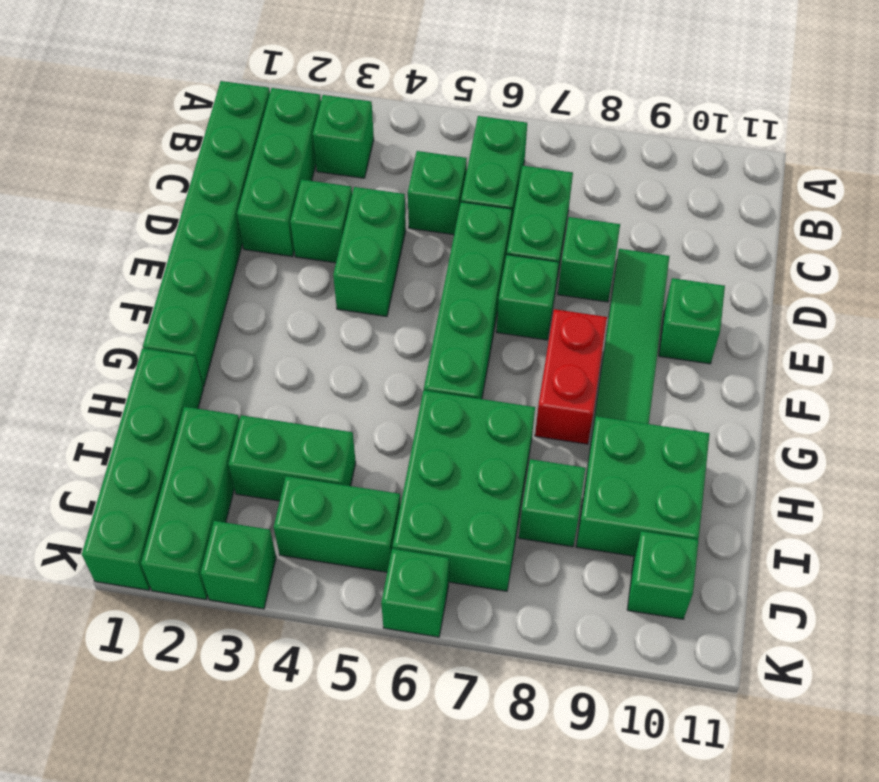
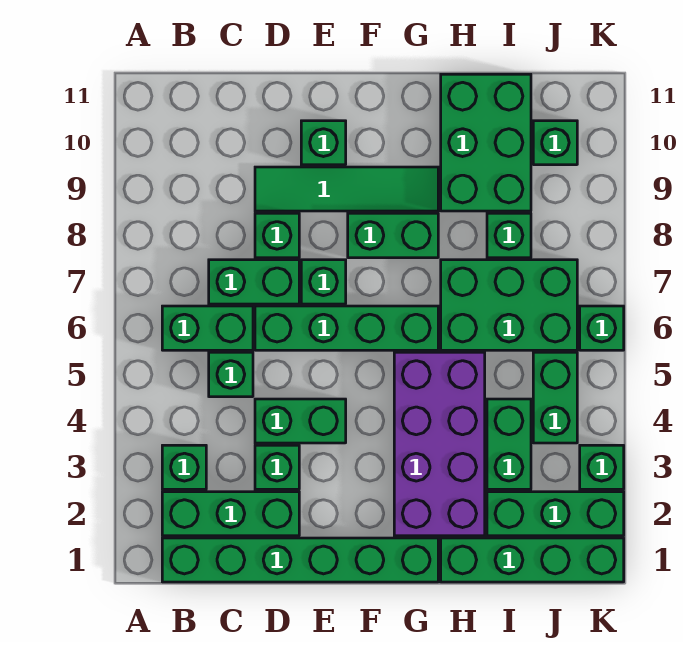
red brick F8:G8 level 1 -> green brick F8:G8 level 1
none -> purple brick G2:H5 level 1
green brick H9:I10 level 1 -> green brick H9:I11 level 1

